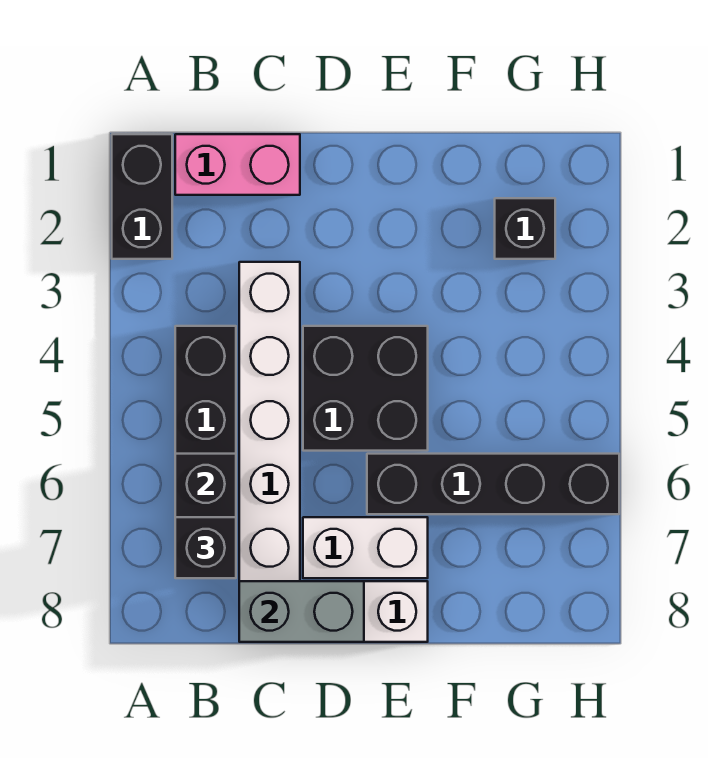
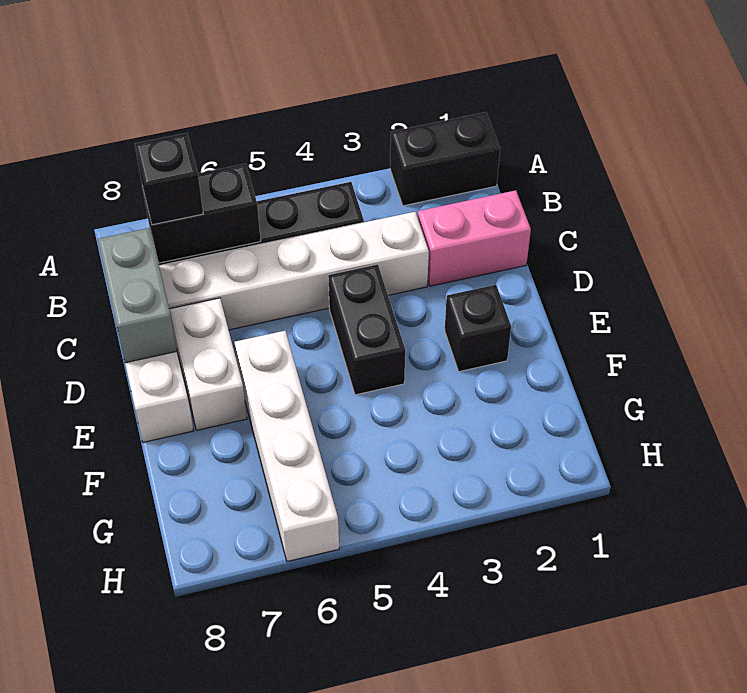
pink brick B1:C1 level 1 -> pink brick C1:C2 level 1
black brick D4:E5 level 1 -> black brick D4:E4 level 1
black brick E6:H6 level 1 -> white brick E6:H6 level 1
black brick G2 level 1 -> black brick E2 level 1

